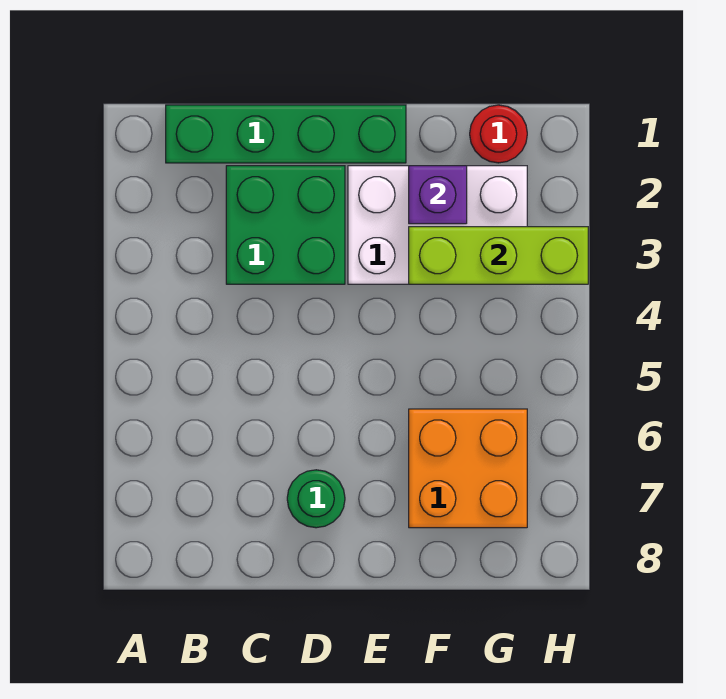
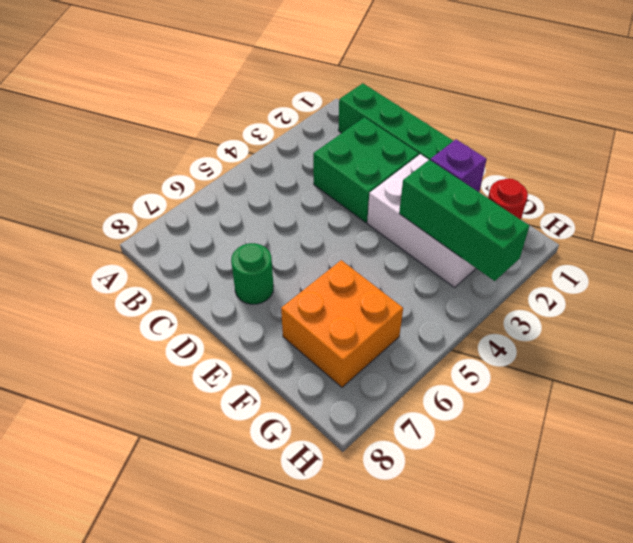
lime brick F3:H3 level 2 -> green brick F3:H3 level 2

